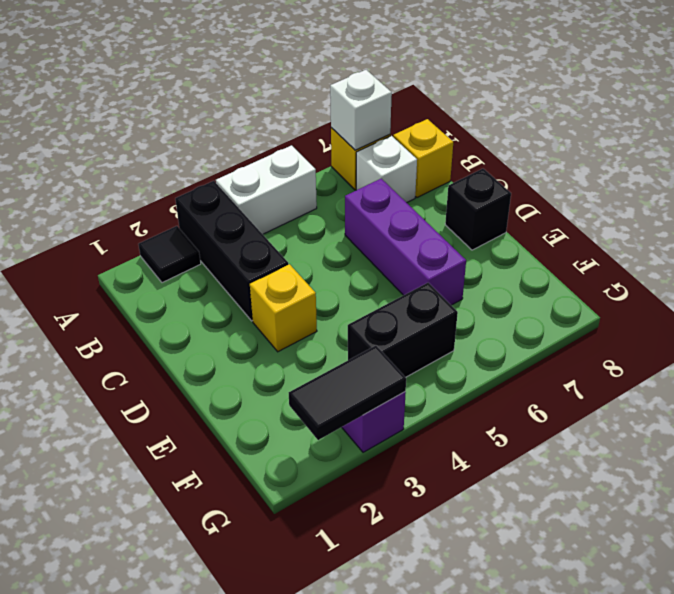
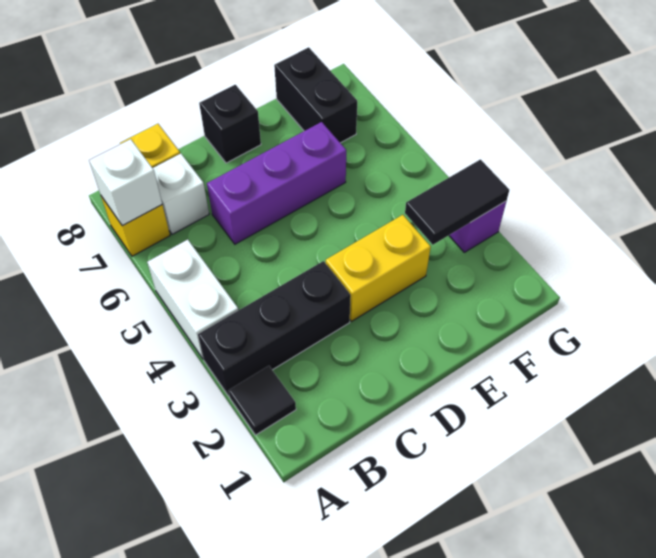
yellow brick D3 level 1 -> yellow brick D3:E3 level 1
black brick F4:F5 level 1 -> black brick F7:F8 level 1
black tile G2:G3 level 2 -> black tile F3:G3 level 2

